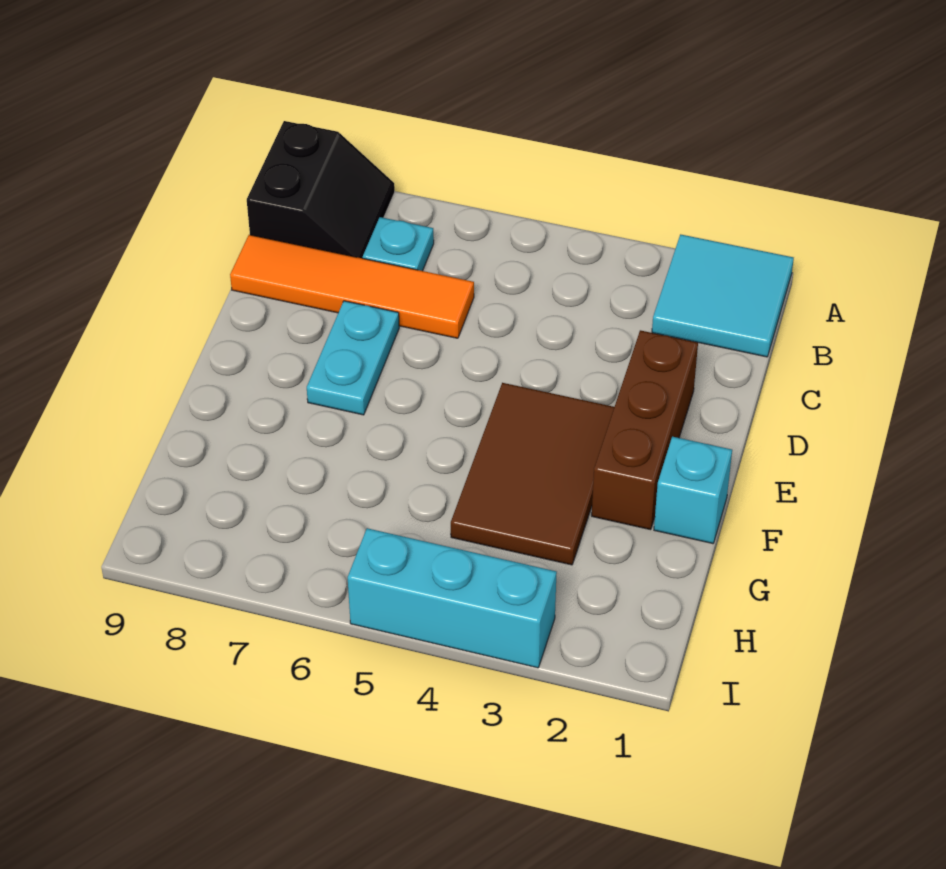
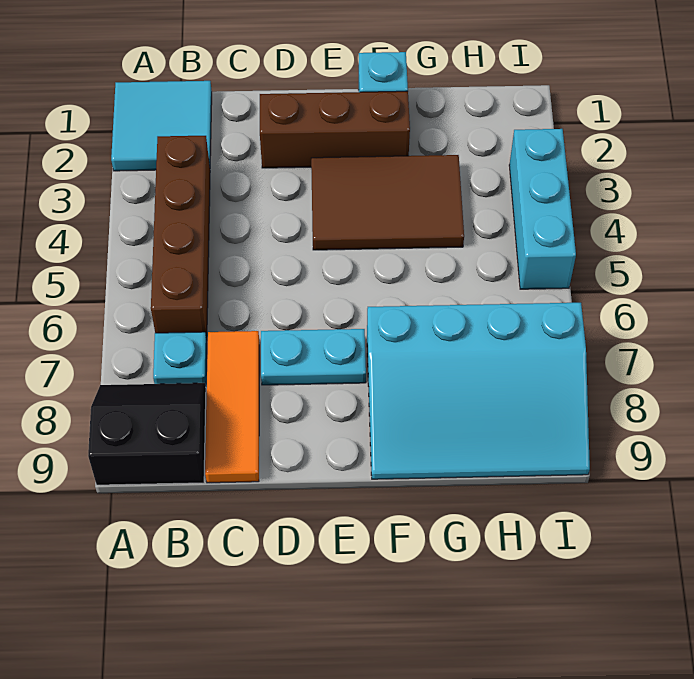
none -> brown brick B3:B6 level 1
orange tile C6:C9 level 1 -> orange tile C7:C9 level 1
none -> cyan slope F7:I9 level 1 top 7

